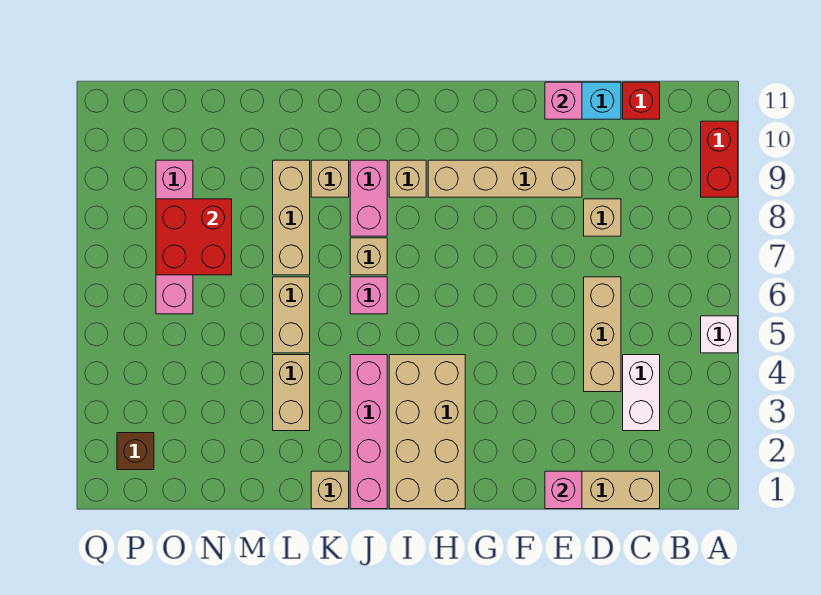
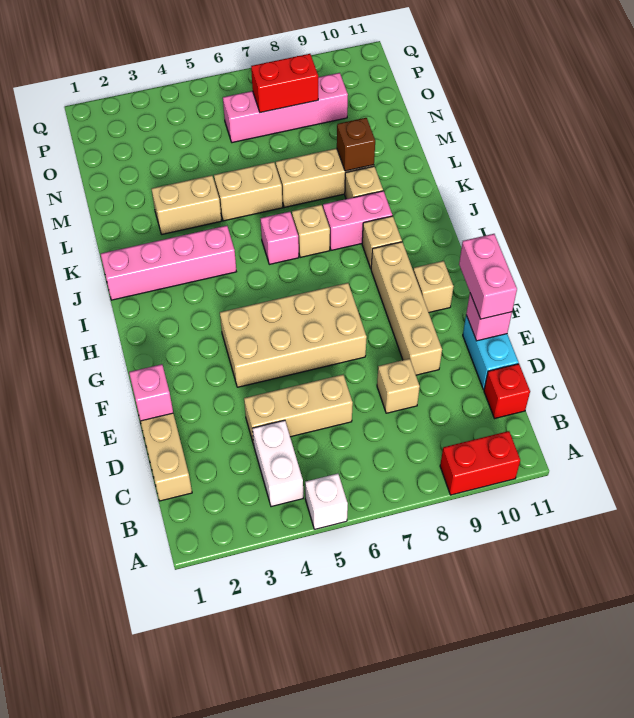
white brick C3:C4 level 1 -> white brick B4:C4 level 1
none -> pink brick E11:F11 level 3
tan brick H1:I4 level 1 -> tan brick F4:G7 level 1
tan brick K1 level 1 -> tan brick G10 level 1
red brick N7:O8 level 2 -> red brick O7:O8 level 2
brown brick P2 level 1 -> brown brick L9 level 2

